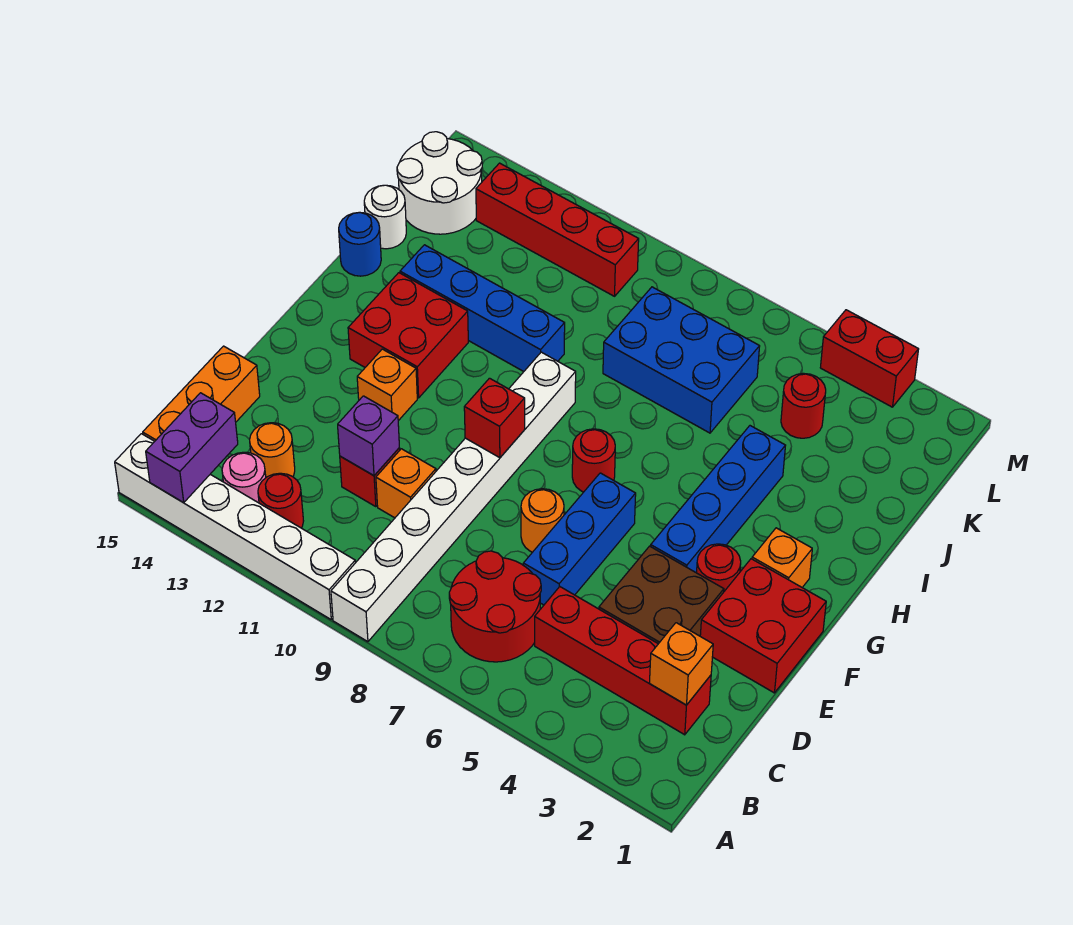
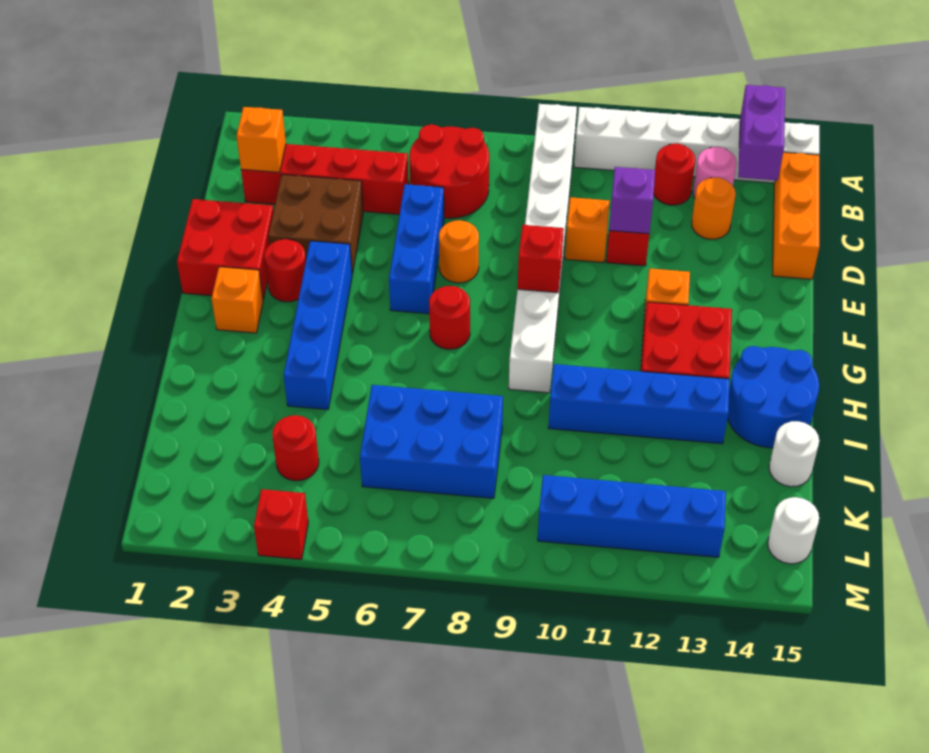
blue round brick I15 level 1 -> blue round brick H14:I15 level 1
white round brick K14:L15 level 1 -> white round brick L15 level 1
red brick L10:L13 level 1 -> blue brick L10:L13 level 1
red brick M3:M4 level 1 -> red brick M4 level 1

